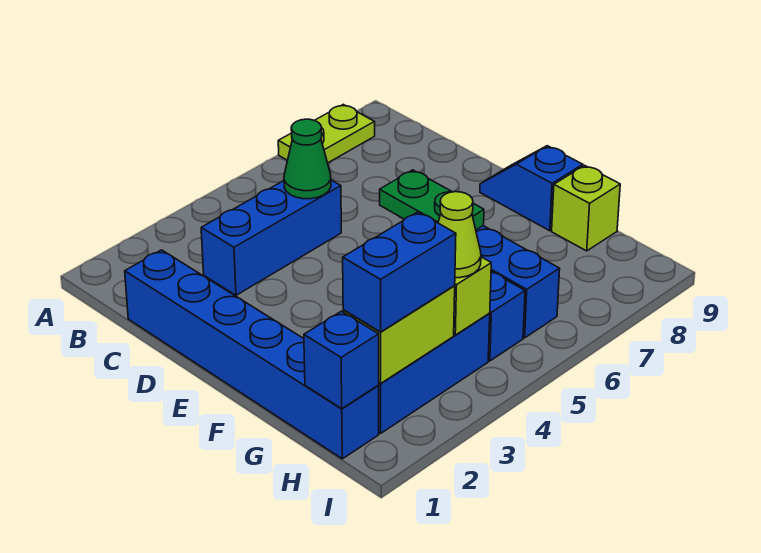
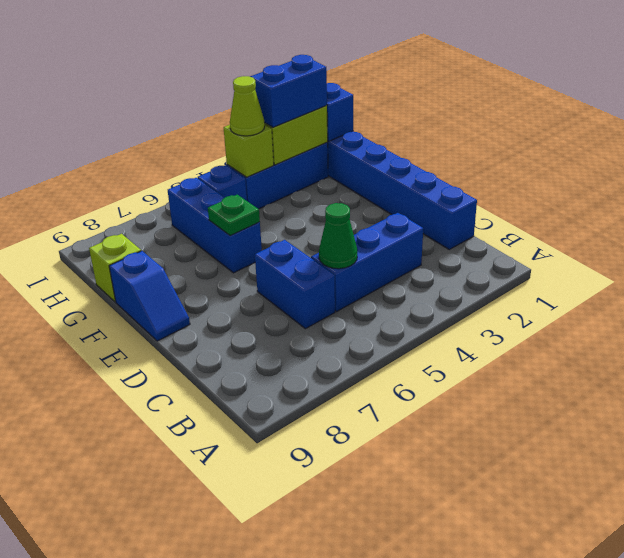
lime plate A7:A8 level 1 -> none
none -> blue brick C6:D6 level 1
green plate E6:F6 level 2 -> green plate F6 level 2

